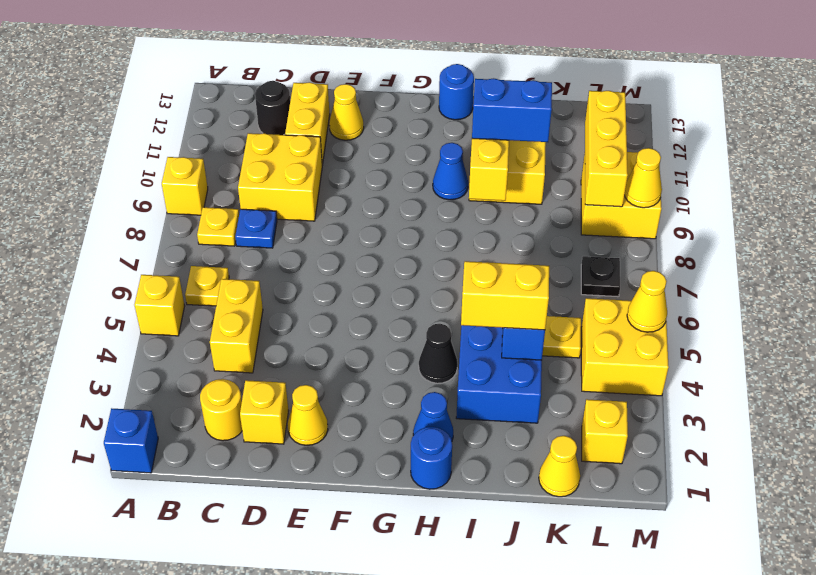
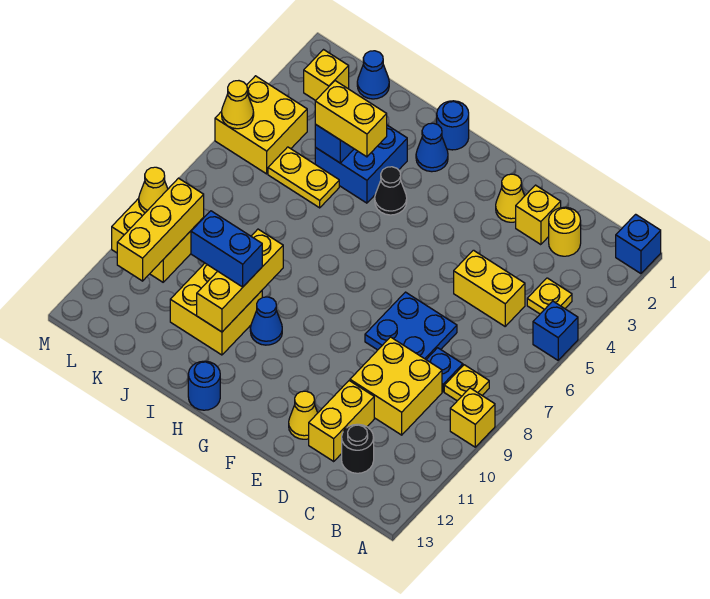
yellow brick A5 level 1 -> blue brick A5 level 1
yellow plate B6 level 1 -> yellow plate B4 level 1
yellow brick C4:C5 level 1 -> yellow brick C5:D5 level 1
none -> blue plate D7:E8 level 1
yellow cone K1 level 1 -> blue cone K1 level 1
black plate L7 level 1 -> none

